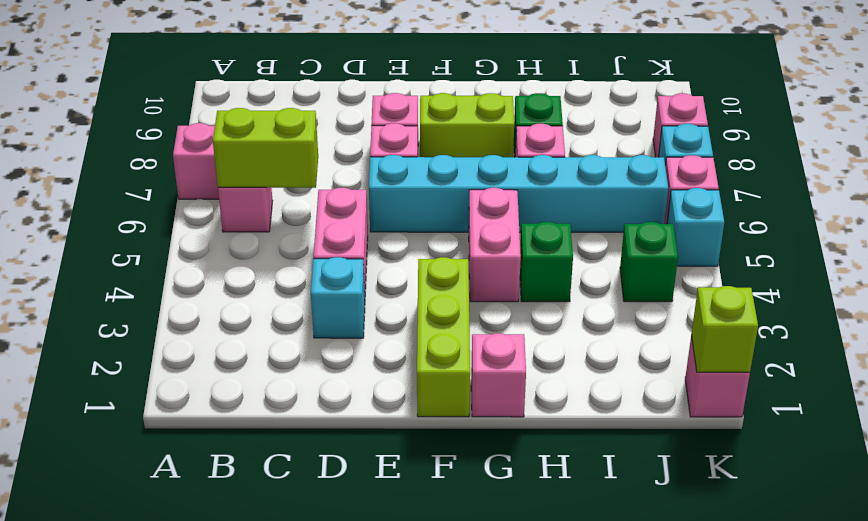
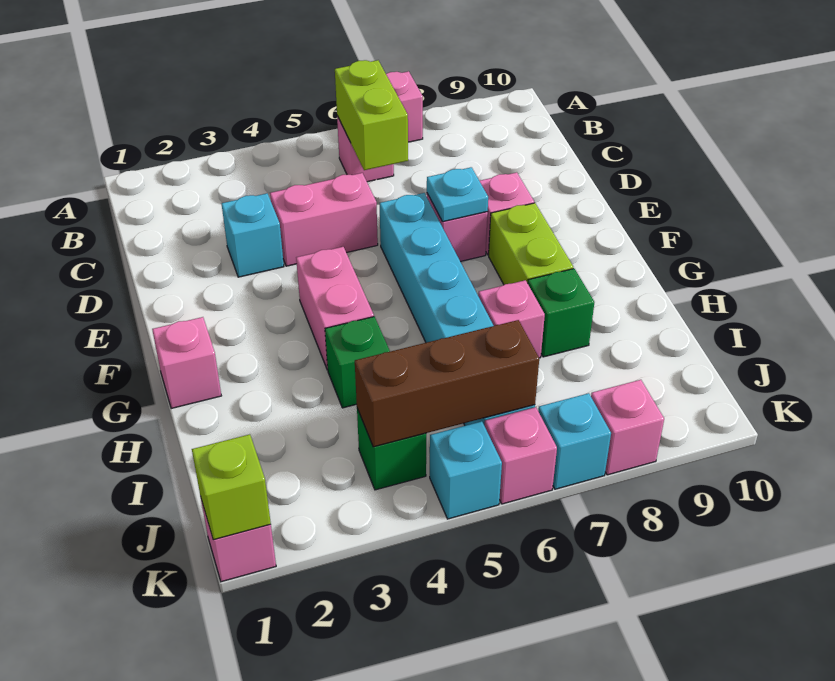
none -> cyan plate E7 level 2
lime brick F1:F3 level 1 -> none
pink brick G4:G5 level 1 -> pink brick F4:G4 level 1
none -> brown brick J4:J6 level 2

